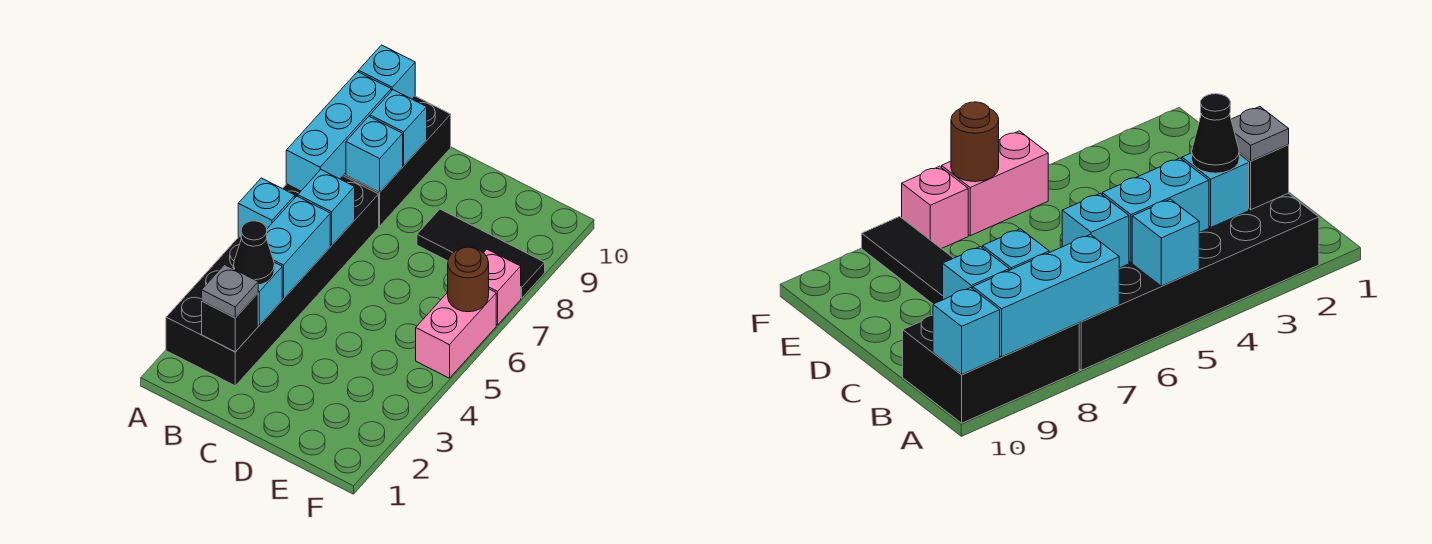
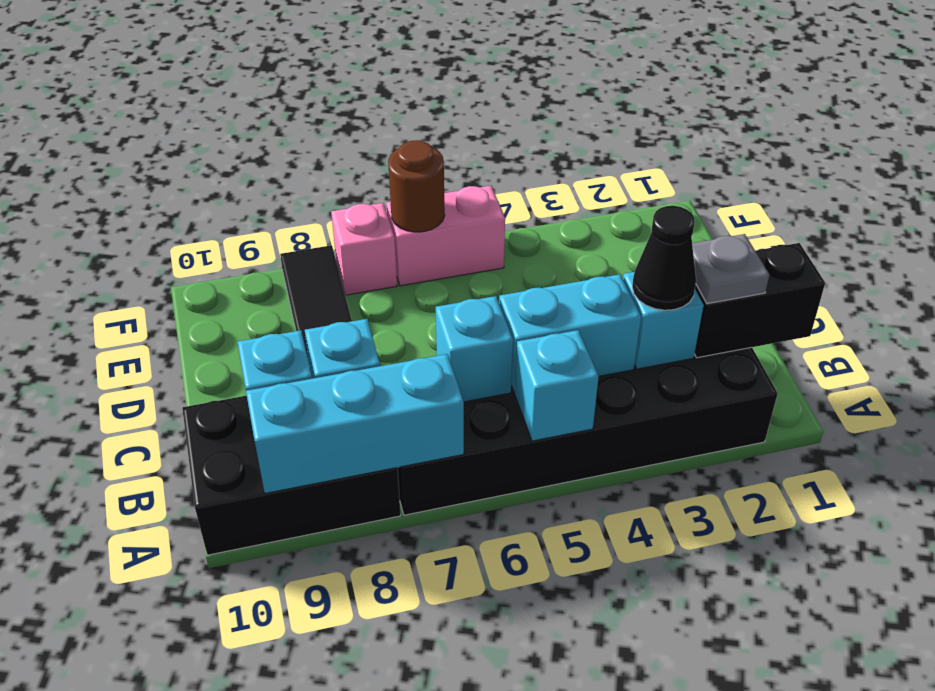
cyan brick A10 level 2 -> none
black brick B2 level 2 -> black brick B1:B2 level 2

